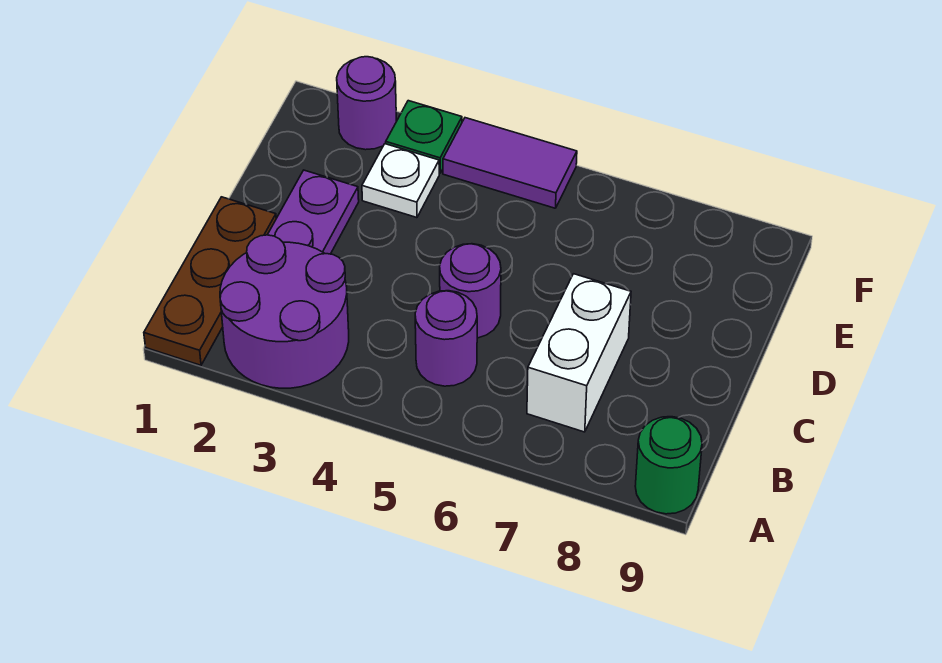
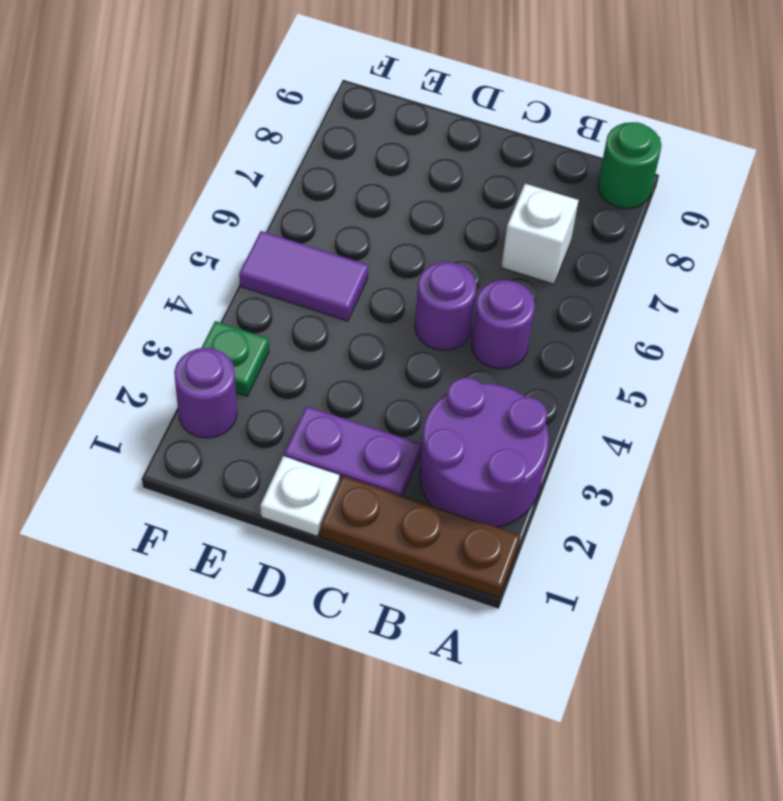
white brick B7:C7 level 1 -> white brick B7 level 1
white plate E3 level 1 -> white plate D1 level 1
purple tile F4:F5 level 1 -> purple tile E5:F5 level 1

